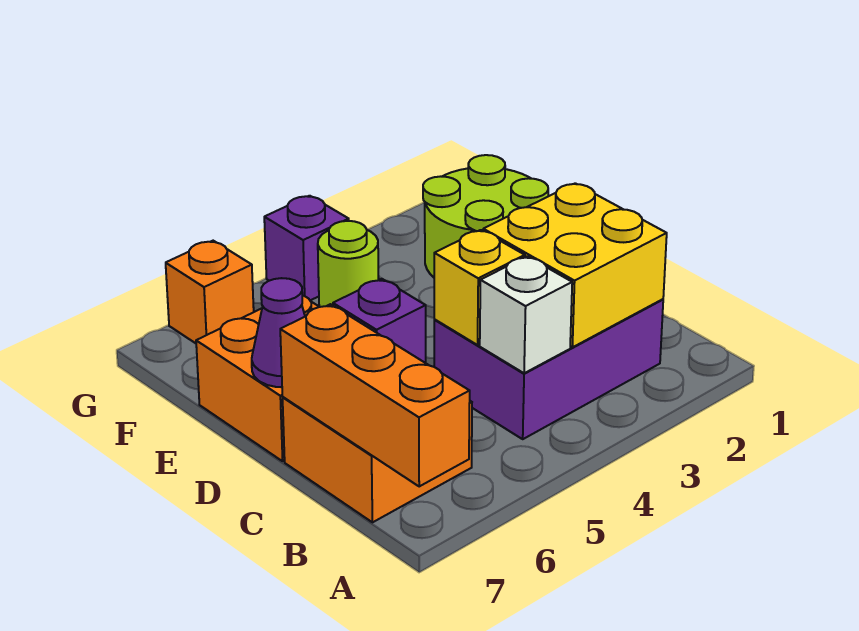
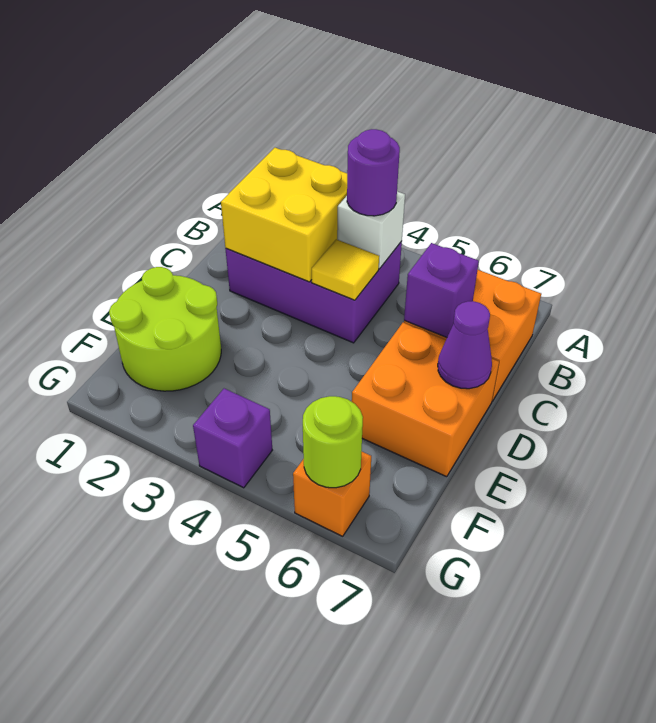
orange brick A7:C7 level 2 -> none
none -> purple round brick B4 level 3
yellow brick C4 level 2 -> yellow tile C4 level 2
lime round brick F4 level 1 -> lime round brick G6 level 2

